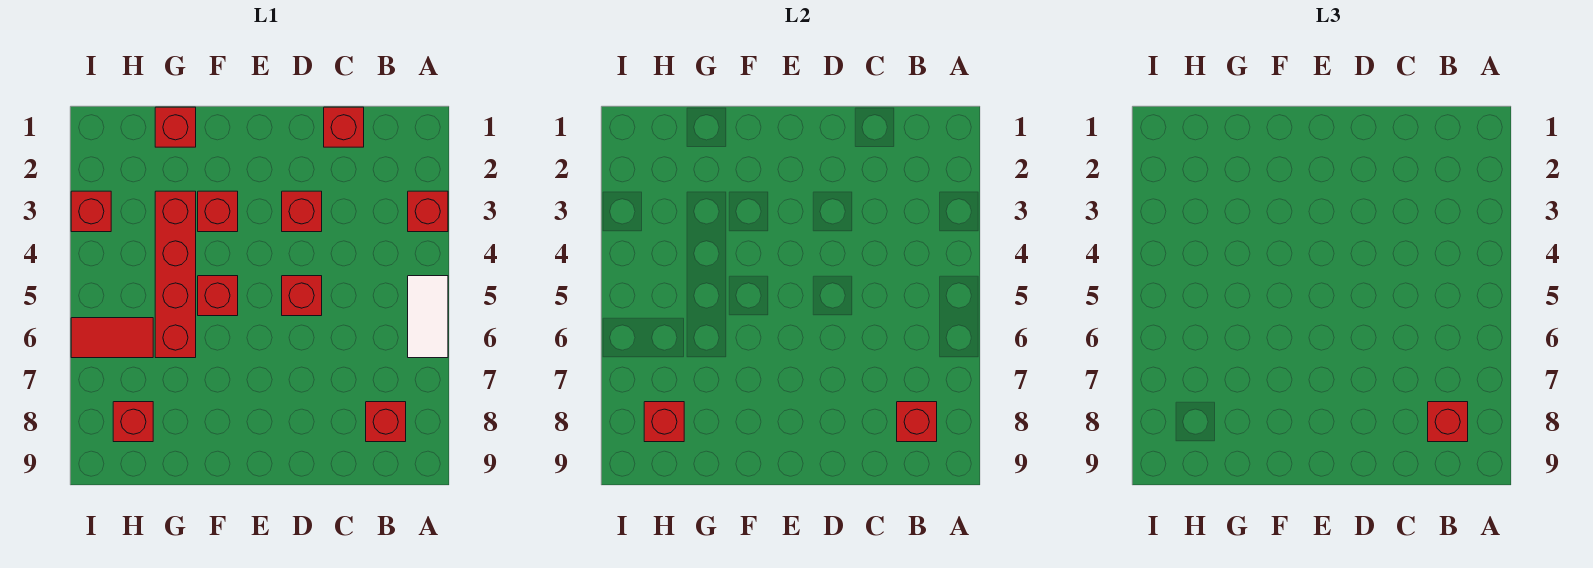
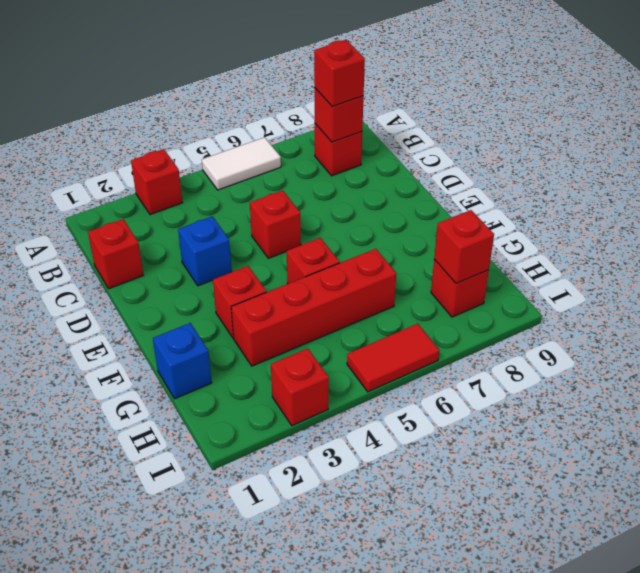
red brick D3 level 1 -> blue brick D3 level 1
red brick G1 level 1 -> blue brick G1 level 1
red tile H6:I6 level 1 -> red tile I5:I6 level 1

